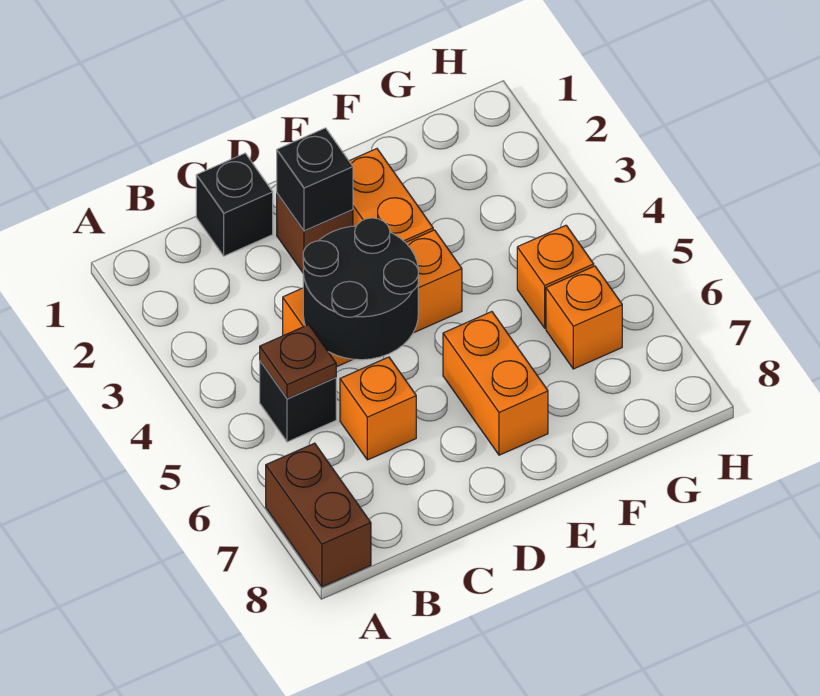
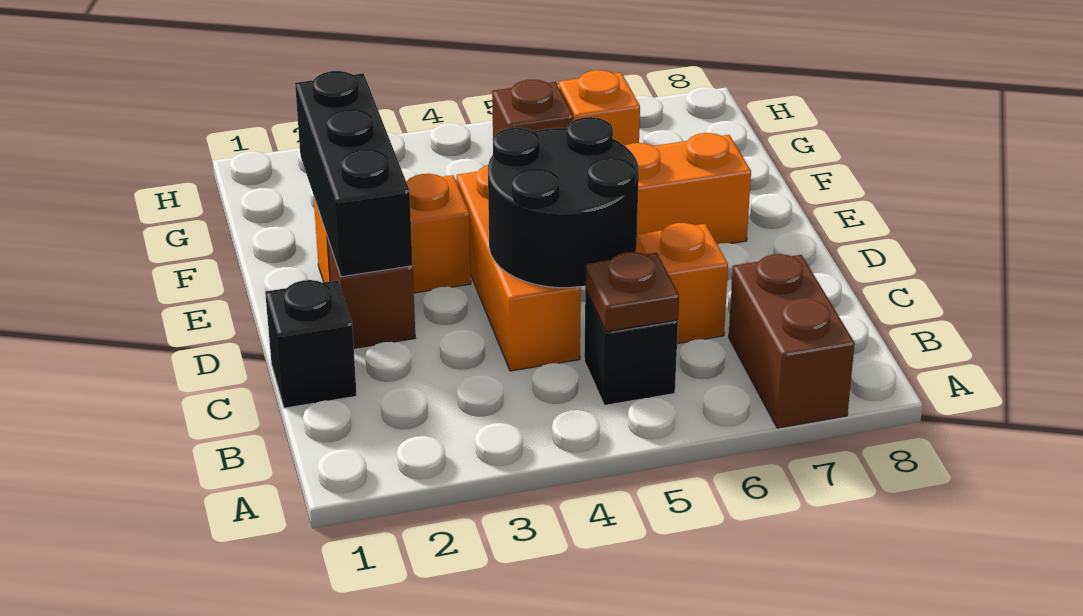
brown brick A7:A8 level 1 -> brown brick A7:B7 level 1
black brick D2 level 2 -> black brick D2:F2 level 2
orange brick G5 level 1 -> brown brick G5 level 1

